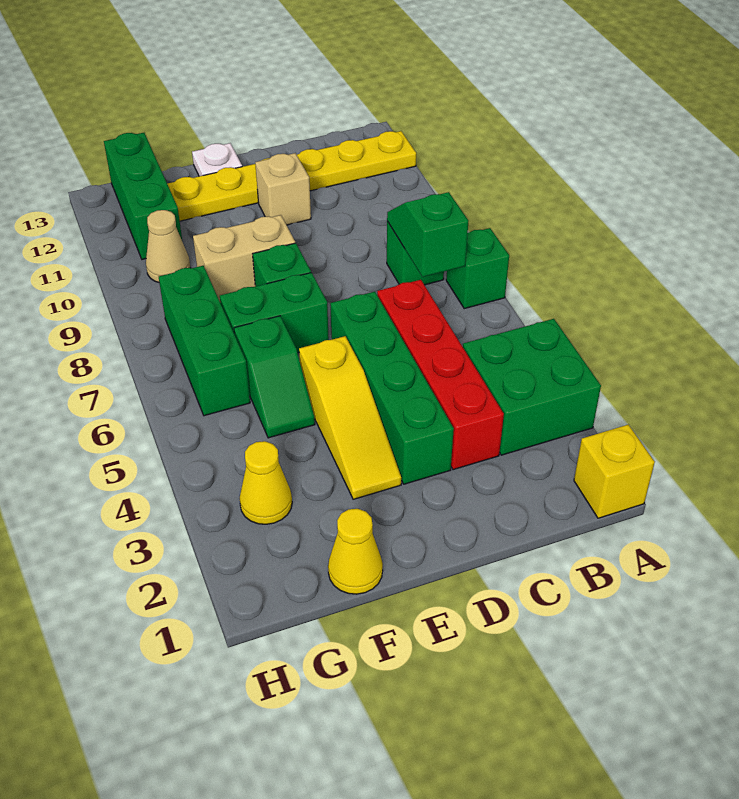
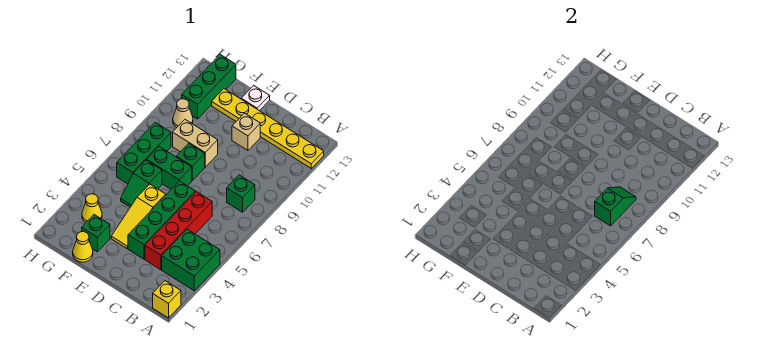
green brick A7 level 1 -> green brick F2 level 1

